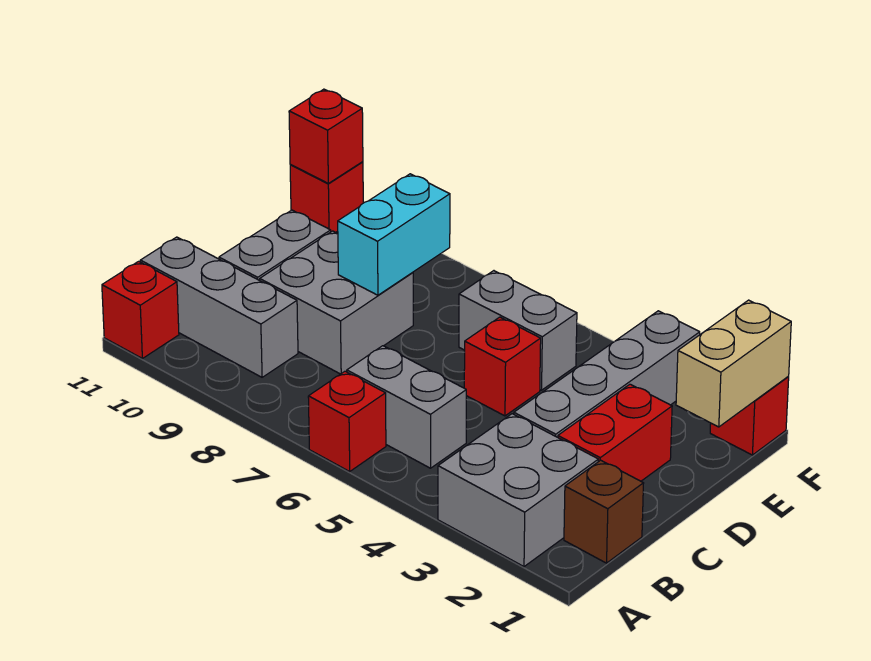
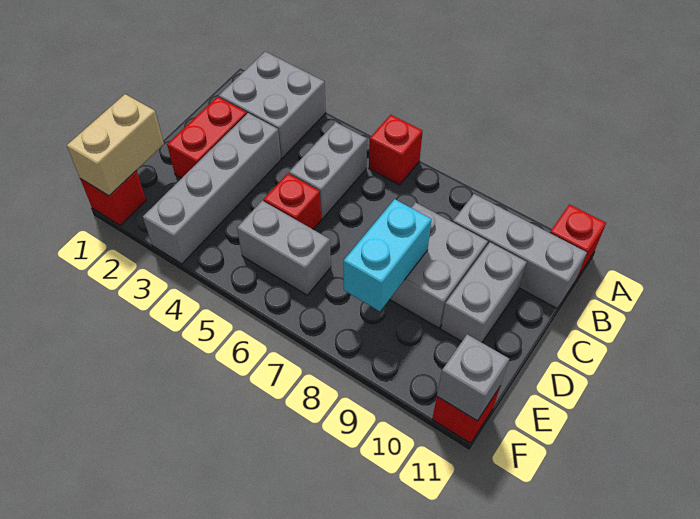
brown brick B1 level 1 -> none
grey brick B5:B6 level 1 -> grey brick B5:C5 level 1
red brick F11 level 2 -> grey brick F11 level 2

